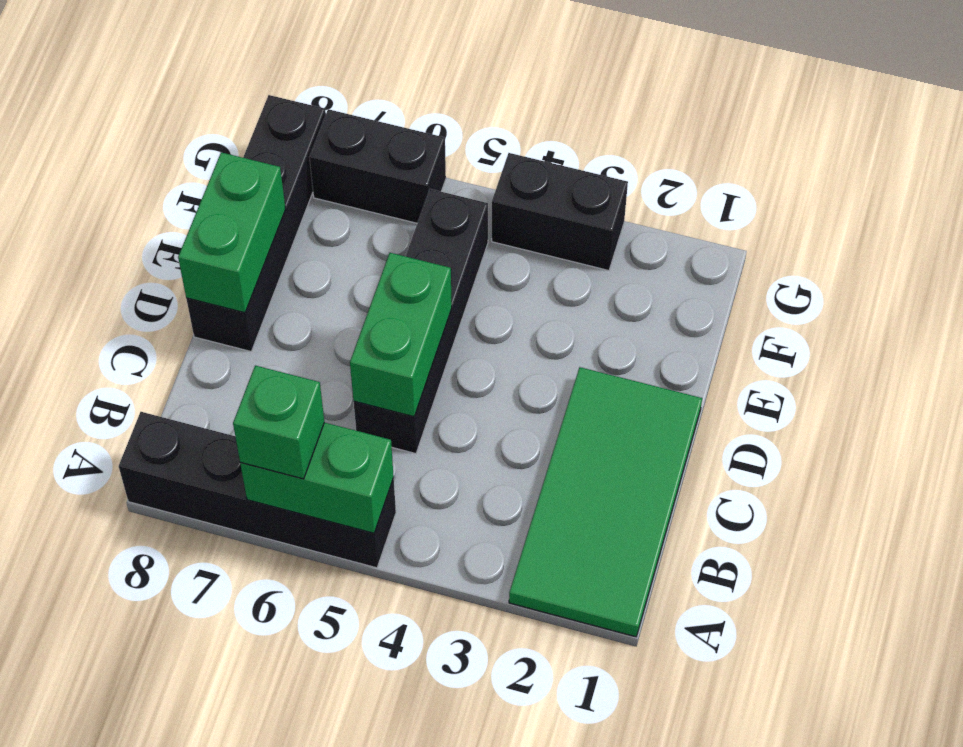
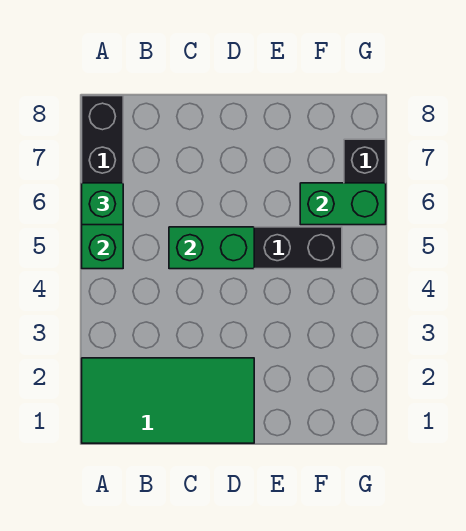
black brick D8:G8 level 1 -> none
green brick D8:E8 level 2 -> green brick F6:G6 level 2
black brick G3:G4 level 1 -> none

